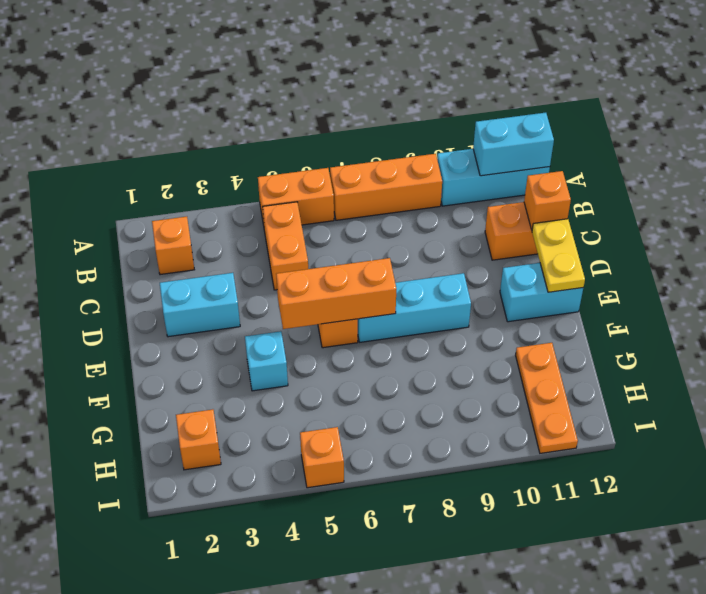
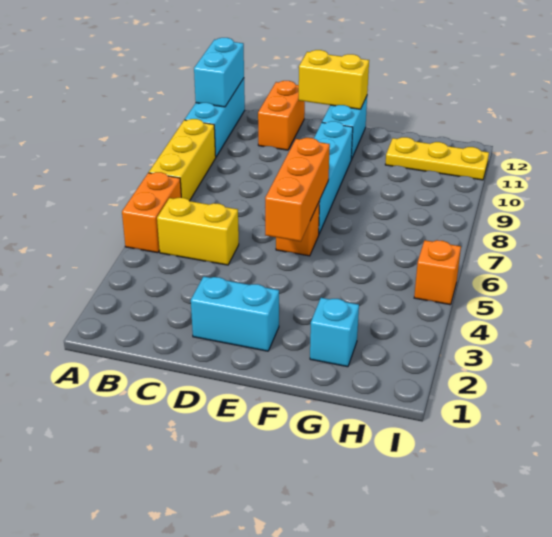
orange brick A7:A9 level 1 -> yellow brick A7:A9 level 1
orange brick B2 level 1 -> none
orange brick B5:C5 level 1 -> yellow brick B5:C5 level 1
orange brick C12 level 2 -> none
cyan brick D2:D3 level 1 -> cyan brick D2:E2 level 1
yellow plate D12:E12 level 2 -> yellow brick D12:E12 level 2
cyan brick E7:E9 level 1 -> cyan brick E7:E10 level 1
cyan brick F4 level 1 -> cyan brick G2 level 1
orange plate G11:I11 level 1 -> yellow plate G11:I11 level 1
orange brick H2 level 1 -> none

